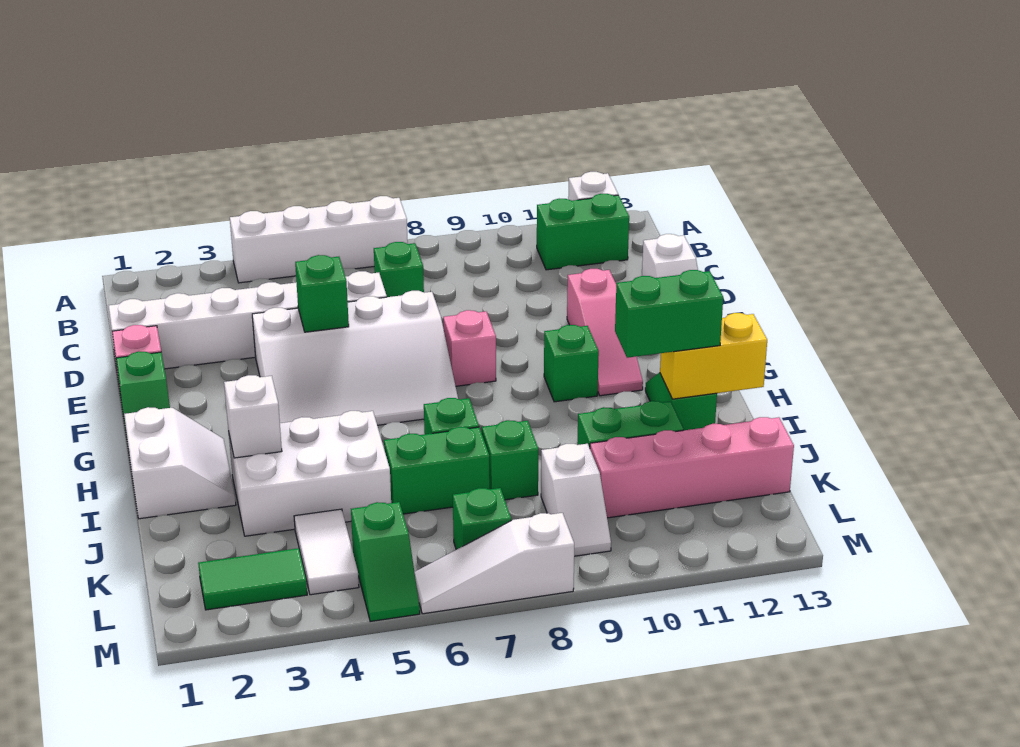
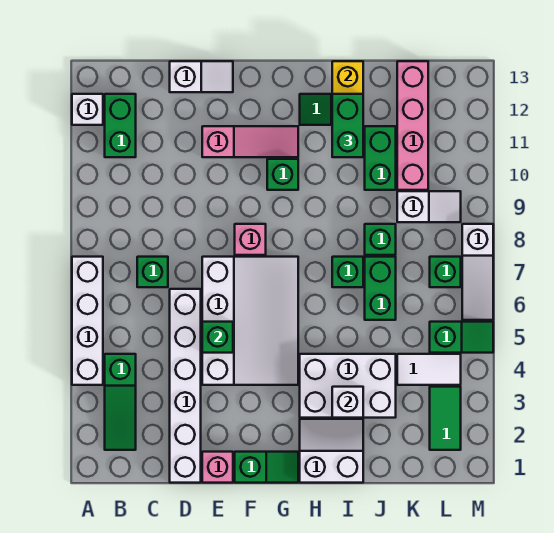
none -> green slope B2:B4 level 1 top 4
white brick I3:J5 level 1 -> white brick H3:J4 level 1

